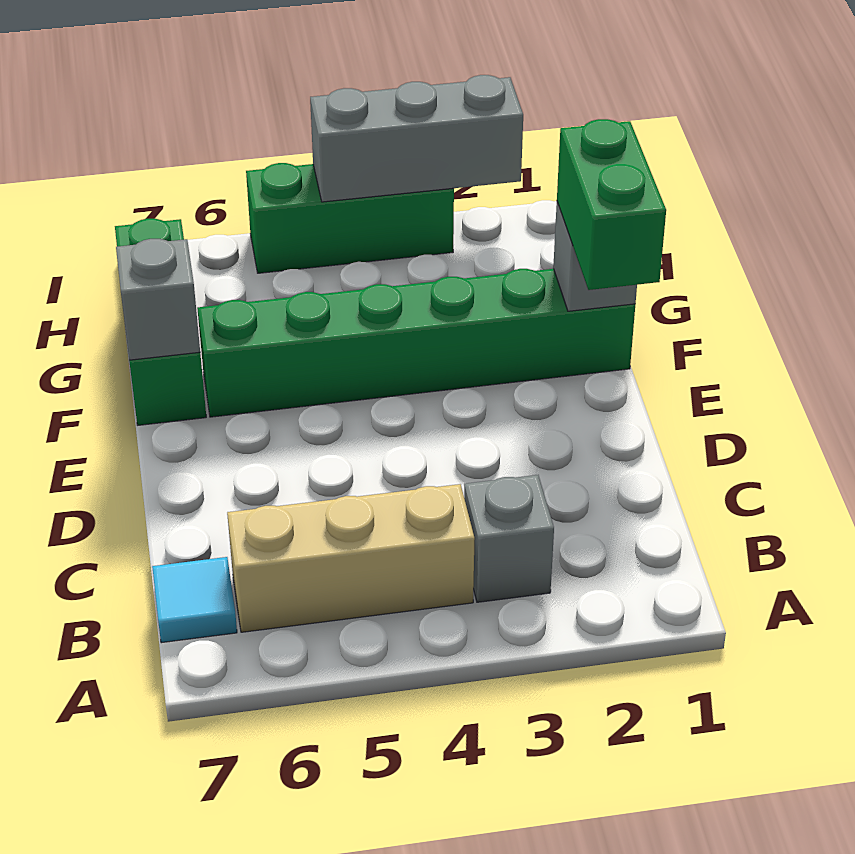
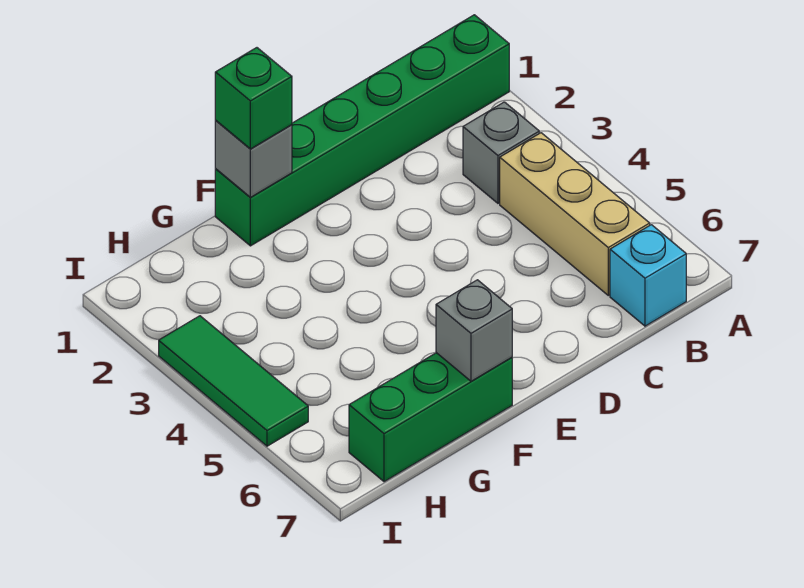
cyan tile B7 level 1 -> cyan brick B7 level 1
green brick E1:F1 level 3 -> green brick F1 level 3
green brick F1:F6 level 1 -> green brick A1:F1 level 1
grey brick I2:I4 level 2 -> none
green brick I3:I5 level 1 -> green tile I3:I5 level 1

